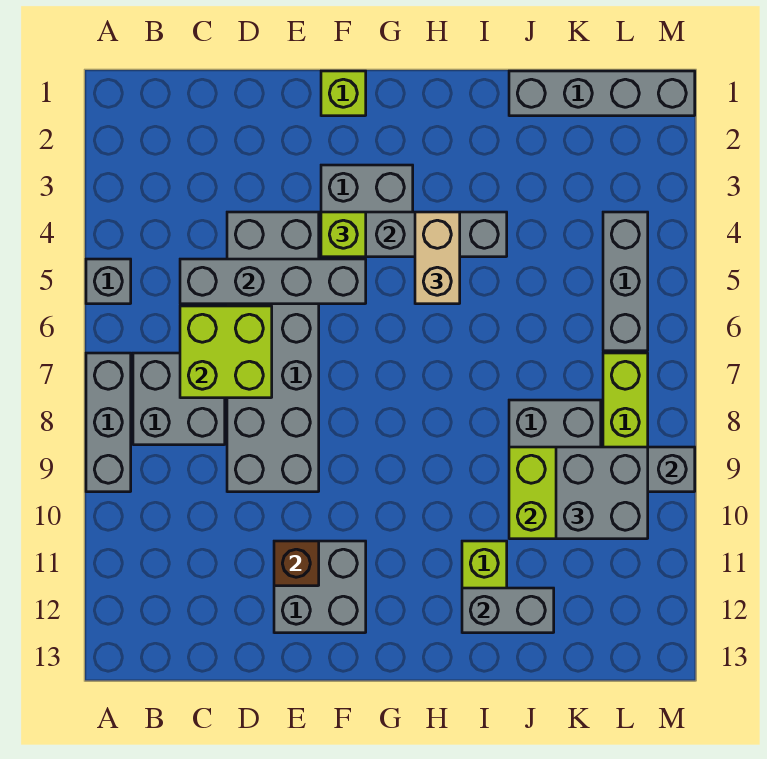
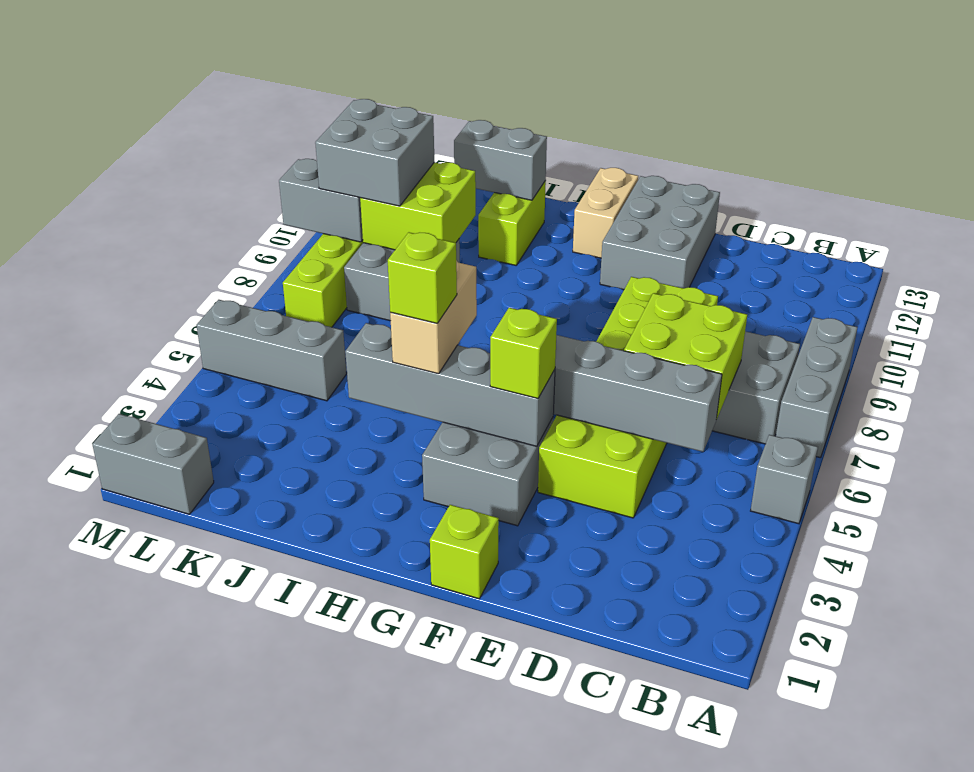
grey brick D4:E9 level 1 -> lime brick D4:E9 level 1
grey brick E11:F12 level 1 -> grey brick E11:F13 level 1
brown brick E11 level 2 -> none
none -> tan brick G12:G13 level 1
none -> lime brick H4 level 4
grey brick J1:M1 level 1 -> grey brick L1:M1 level 1
grey brick L4:L6 level 1 -> grey brick K5:M5 level 1

